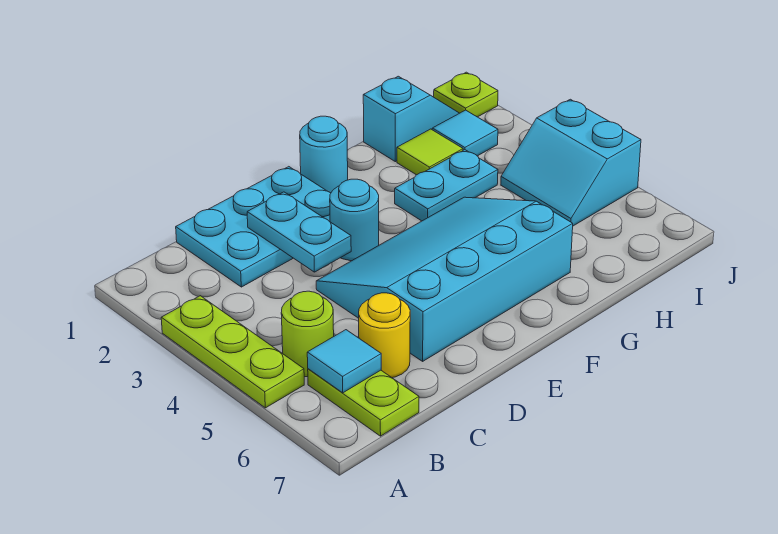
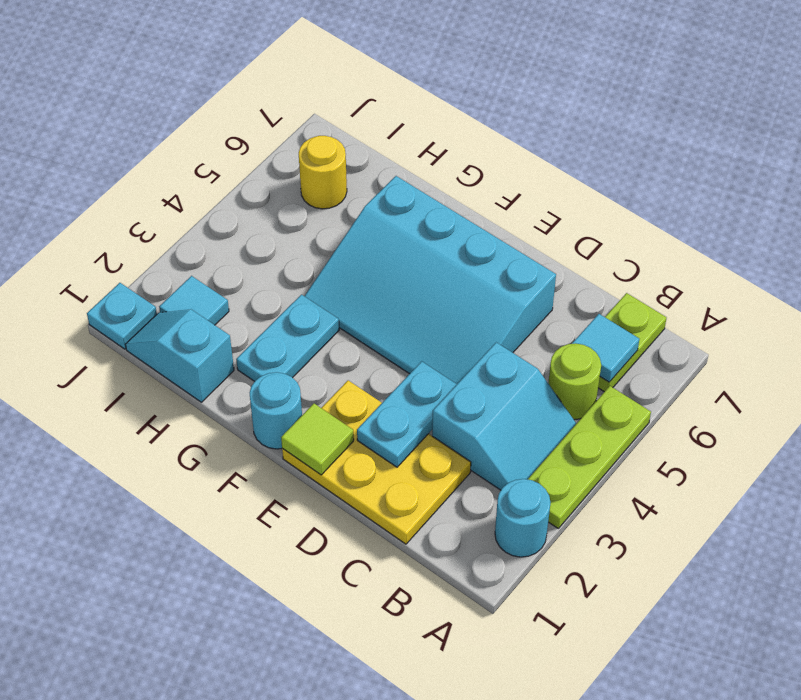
cyan plate C1:E2 level 1 -> yellow plate C1:E2 level 1
yellow round brick C6 level 1 -> yellow round brick I6 level 1
cyan round brick E3 level 1 -> cyan round brick A2 level 1
cyan plate G3:H3 level 1 -> cyan plate G2:G3 level 1
lime tile H2 level 1 -> lime tile E1 level 2
cyan slope I4:J5 level 1 top J -> cyan slope B3:C4 level 1 top C
lime plate J1 level 1 -> cyan plate J1 level 1

